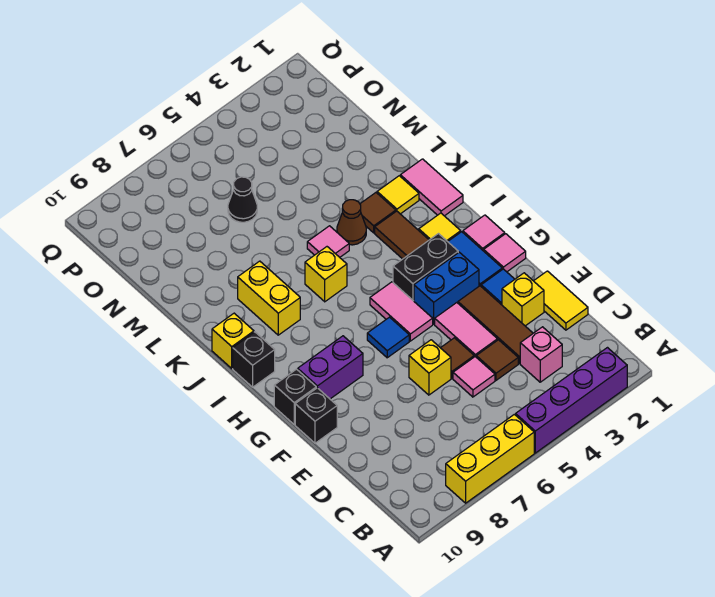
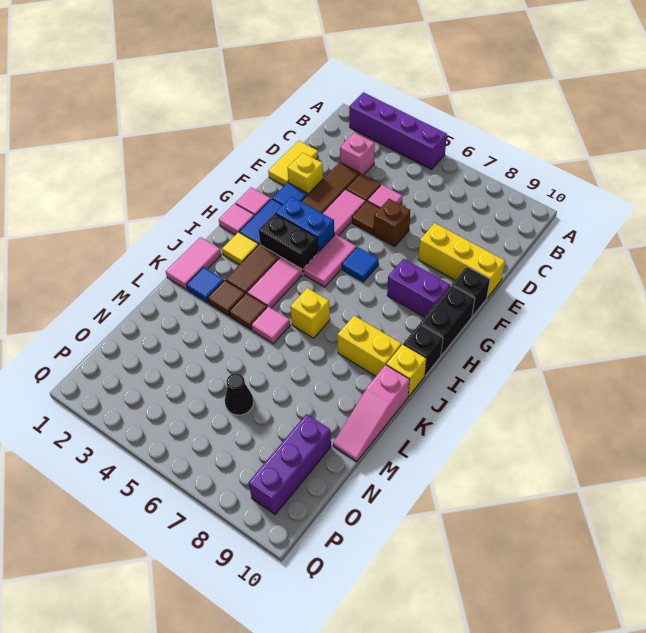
yellow brick A6:A8 level 1 -> yellow brick E8:E10 level 1
yellow brick E6 level 1 -> brown brick E6 level 1
black brick G10 level 1 -> black brick G10:H10 level 1
none -> pink tile I4:J4 level 1
yellow brick J8:K8 level 1 -> yellow brick J8:J9 level 1
yellow tile K2 level 1 -> blue tile K2 level 1
brown cone K4 level 1 -> brown tile K4 level 1
none -> pink slope K10:M10 level 1 top K
none -> purple brick N9:P9 level 1

